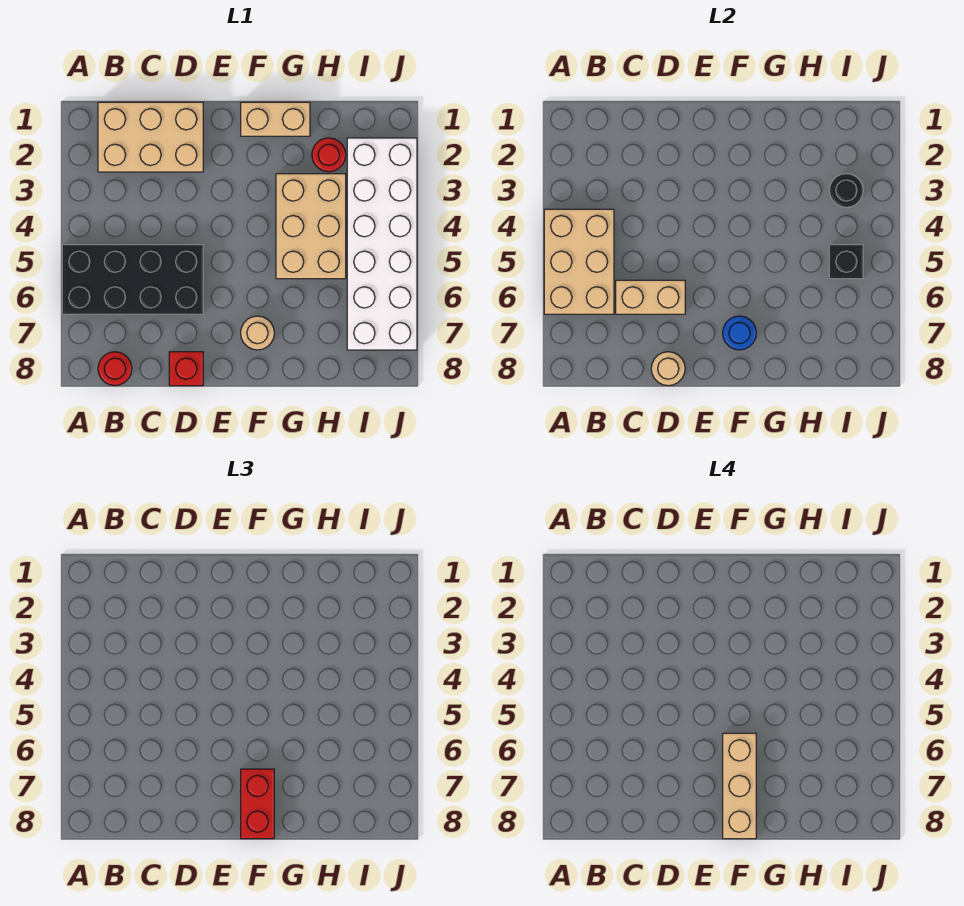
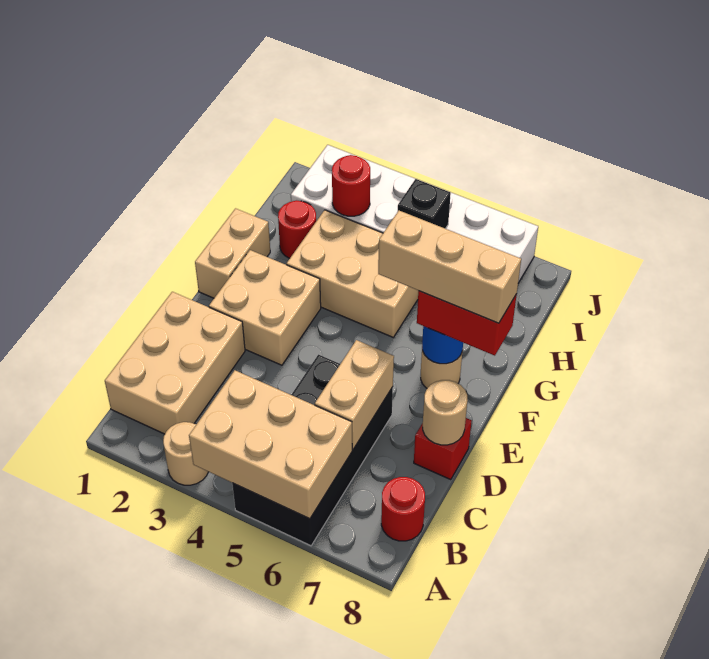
none -> tan round brick A3 level 1
none -> tan brick E2:F3 level 1
black round brick I3 level 2 -> red round brick I3 level 2

